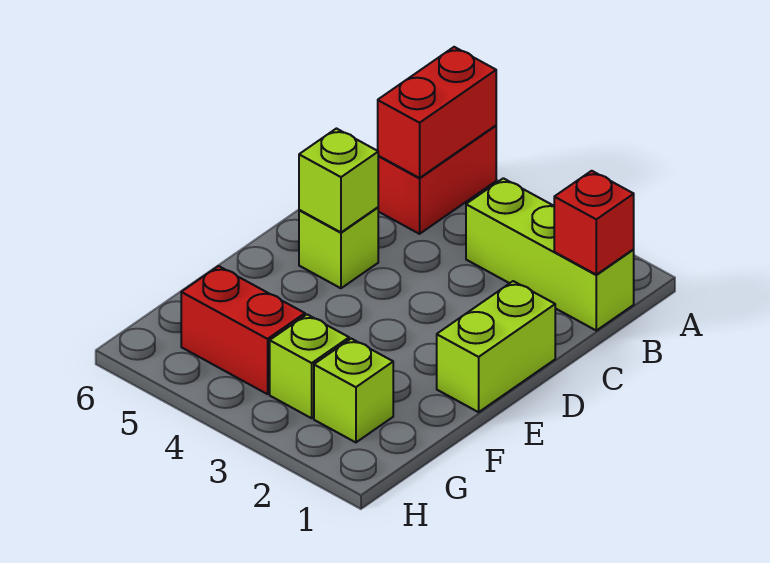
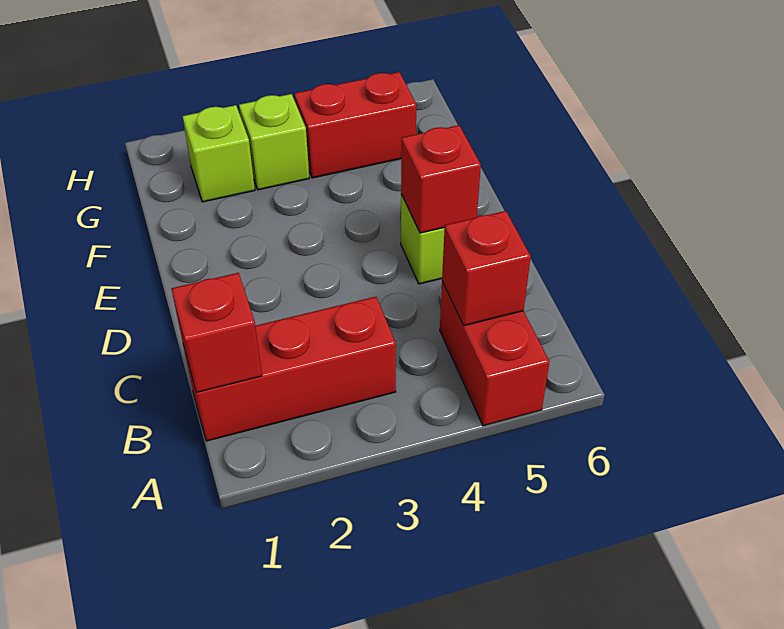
red brick A5:B5 level 2 -> red brick B5 level 2
lime brick B1:B3 level 1 -> red brick B1:B3 level 1
lime brick D1:E1 level 1 -> none
lime brick D5 level 2 -> red brick D5 level 2

